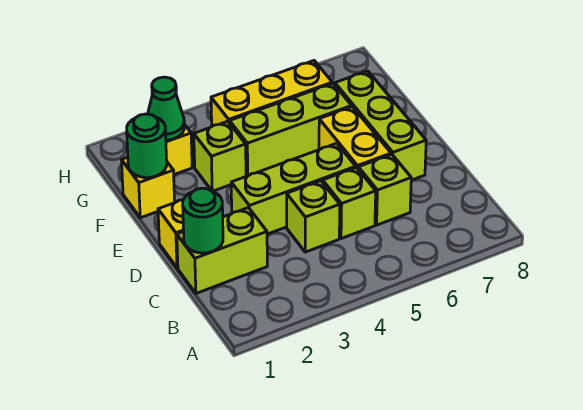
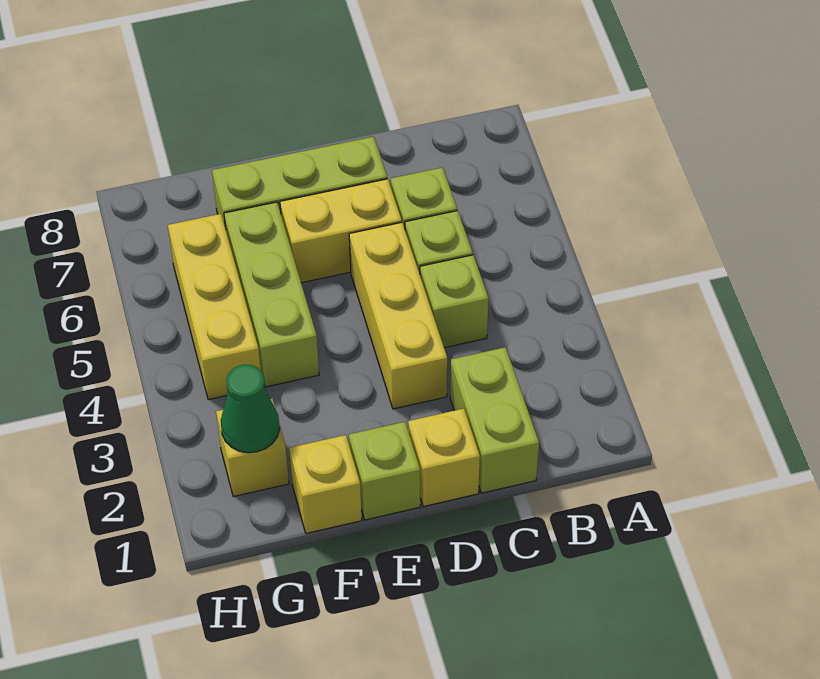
green round brick C1 level 2 -> none
lime brick D3:D5 level 1 -> yellow brick D3:D5 level 1
green round brick F1 level 2 -> none
lime brick F3 level 1 -> lime brick E1 level 1

